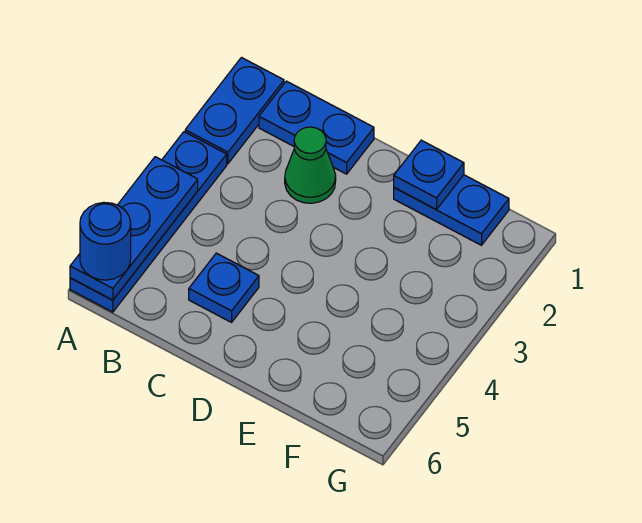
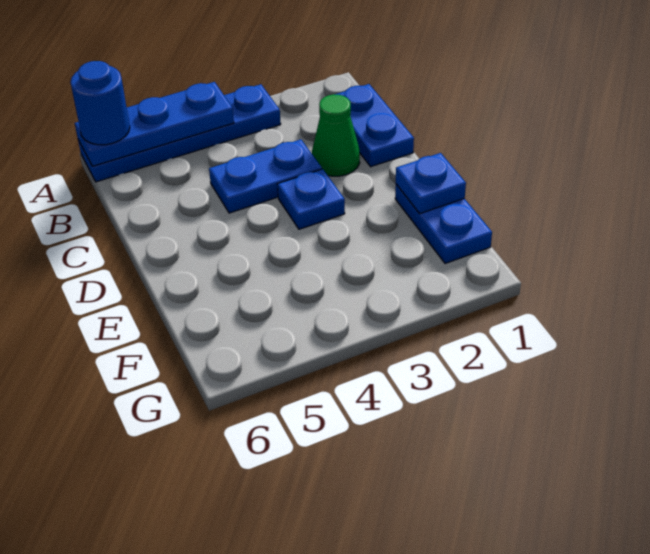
blue plate A1:A2 level 1 -> blue plate C3:C4 level 1
blue plate C5 level 1 -> blue plate D3 level 1

